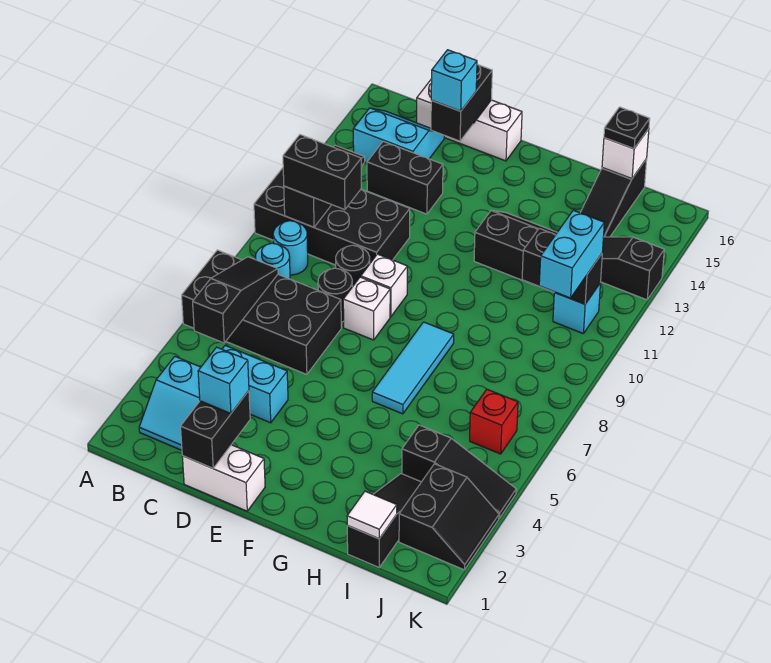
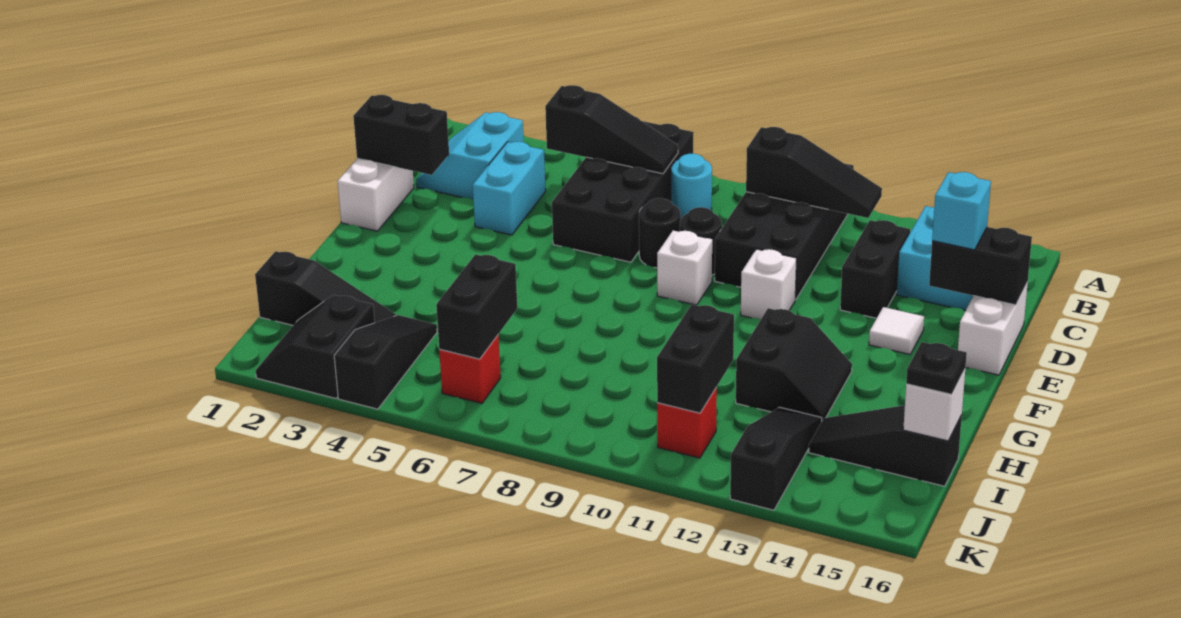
cyan round brick B9 level 1 -> none
black brick B10:C10 level 3 -> black brick I6:J6 level 2
white brick C16:E16 level 1 -> white brick D16:E16 level 1
cyan brick D2 level 3 -> none
white brick E8 level 1 -> white brick E11 level 1
cyan tile G6:G8 level 1 -> none
white tile I1 level 2 -> white tile E14 level 1
black slope I4:K4 level 1 top I -> black slope I4:K4 level 1 top K
black slope J2:K3 level 1 top J -> black slope J2:K3 level 1 top 3
cyan brick J10:J11 level 3 -> none
cyan brick J11 level 1 -> red brick J11 level 1

